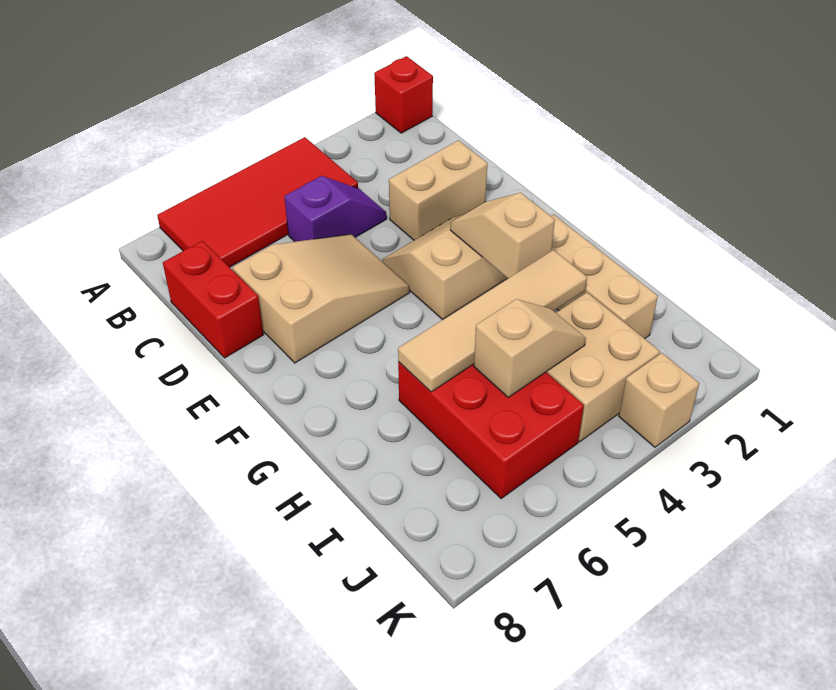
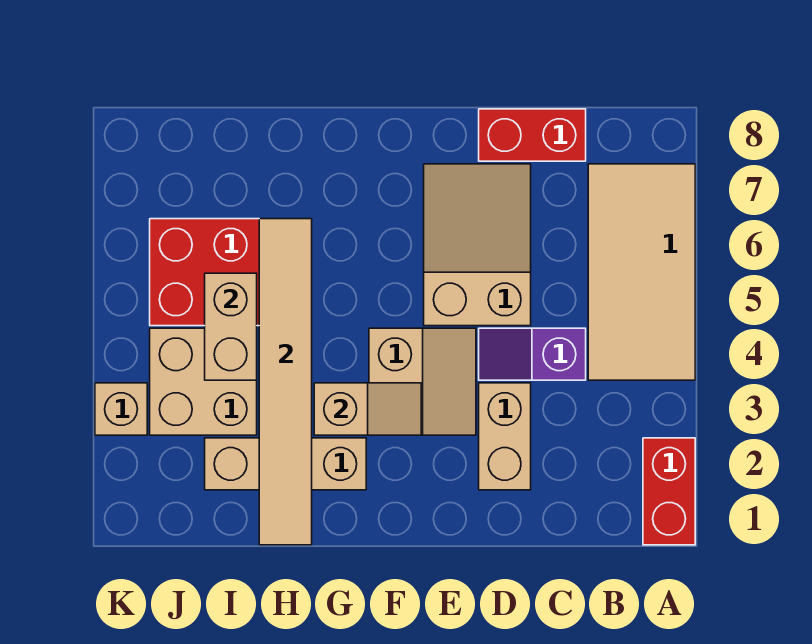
red brick A1 level 1 -> red brick A1:A2 level 1
red tile A4:B7 level 1 -> tan tile A4:B7 level 1
purple slope C4:C5 level 1 top 5 -> purple slope C4:D4 level 1 top C
tan slope D5:E7 level 1 top 7 -> tan slope D5:E7 level 1 top 5
tan tile H3:H6 level 2 -> tan tile H1:H6 level 2
tan slope I4:I5 level 2 top 5 -> tan brick I4:I5 level 2

